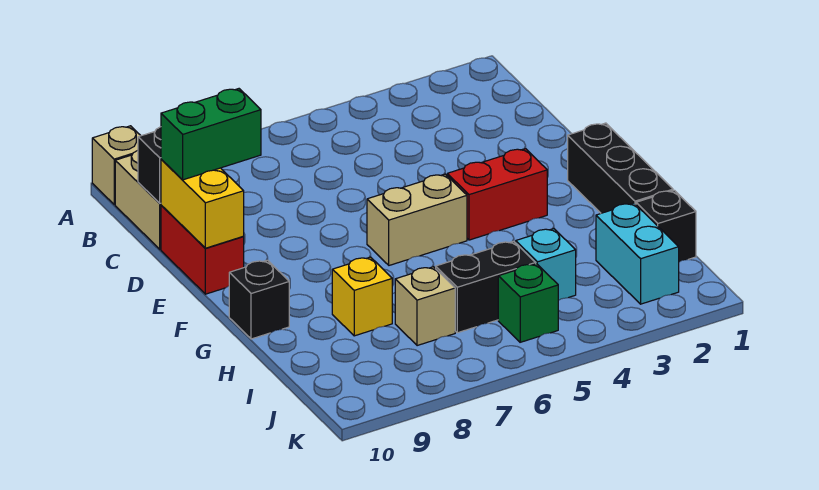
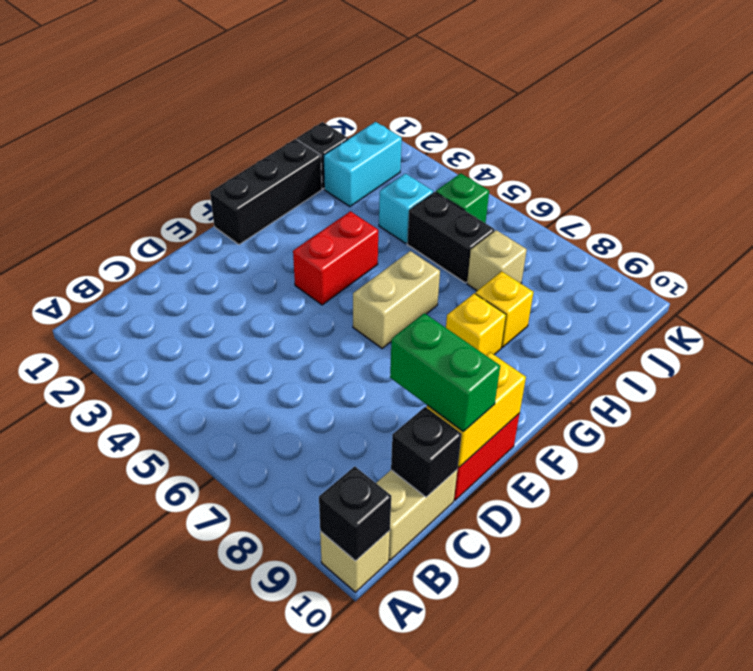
red brick F3:F4 level 1 -> red brick F4:G4 level 1
tan brick F5:F6 level 1 -> tan brick F6:G6 level 1
none -> yellow brick G8 level 1
black brick G10 level 1 -> black brick A10 level 2

